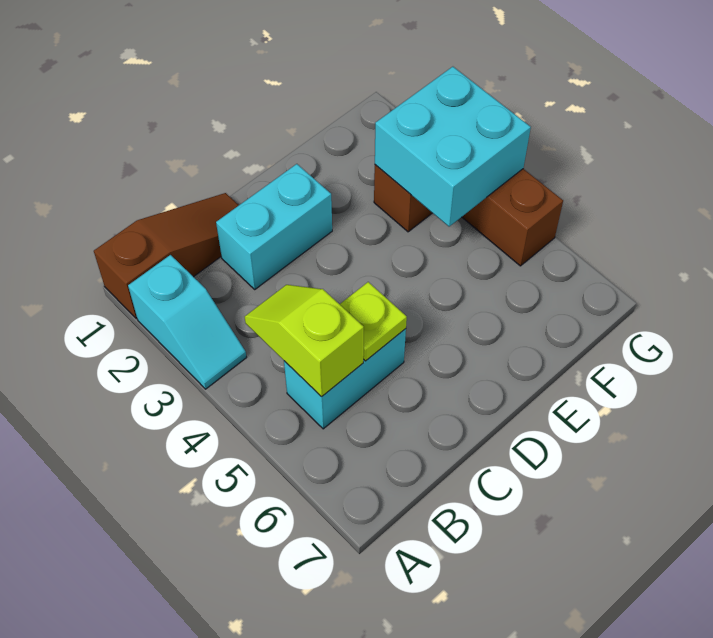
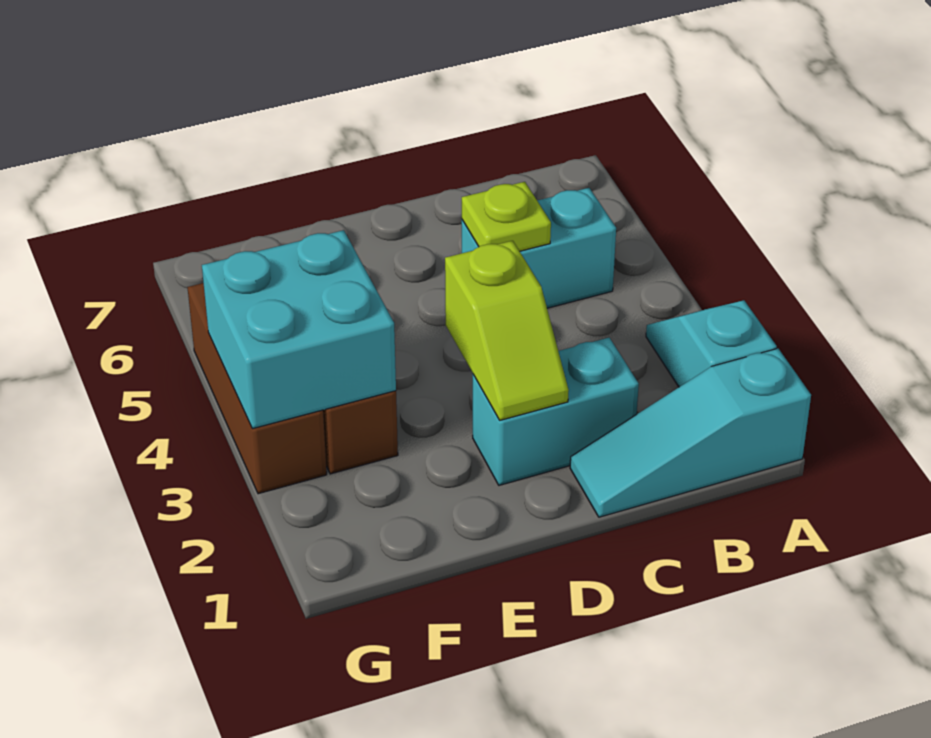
brown slope A1:C1 level 1 top A -> cyan slope A1:C1 level 1 top A
lime slope B4:B5 level 2 top 5 -> lime slope D2:D3 level 2 top 3

